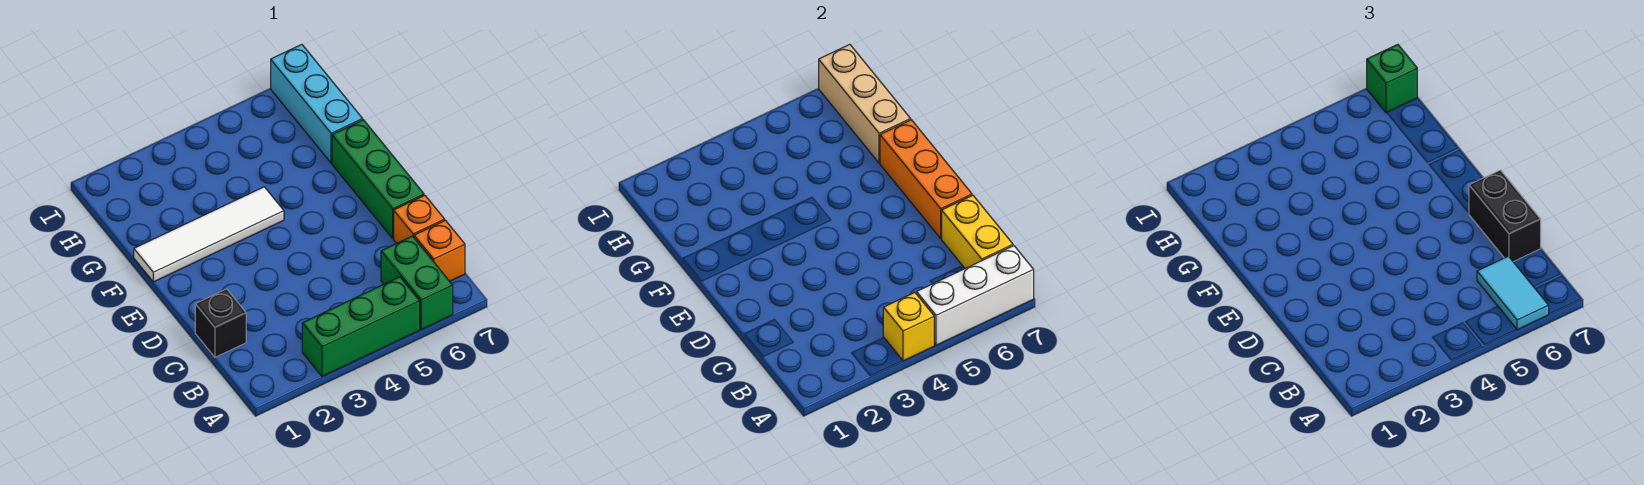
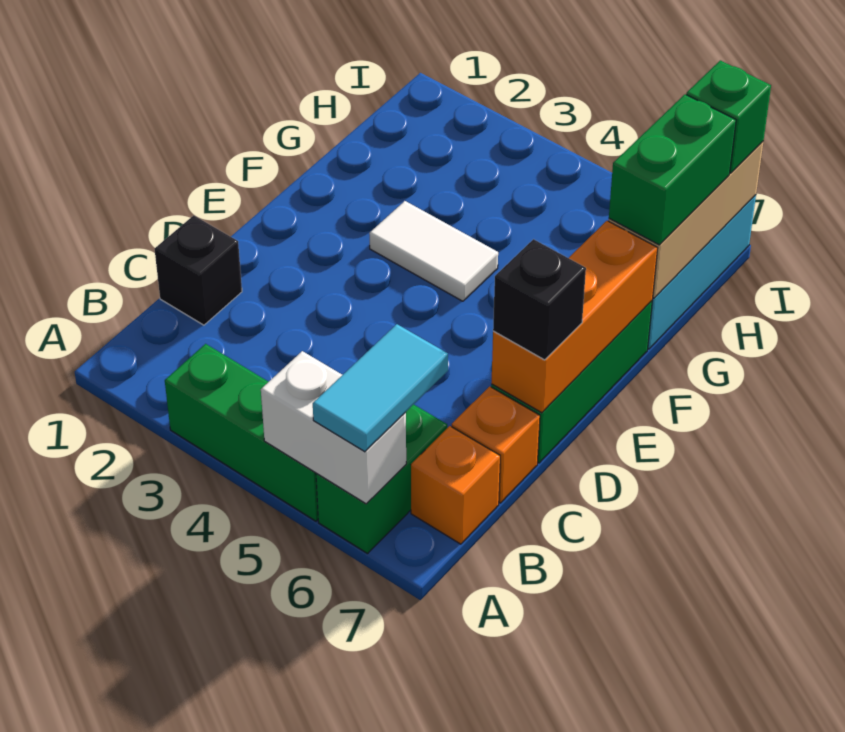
yellow brick A4 level 2 -> none
white brick A5:A7 level 2 -> white brick A5:A6 level 2
yellow brick B7:C7 level 2 -> none
black brick C7:D7 level 3 -> black brick D7 level 3
white tile F1:F4 level 1 -> white tile F3:F4 level 1
none -> green brick G7:H7 level 3

